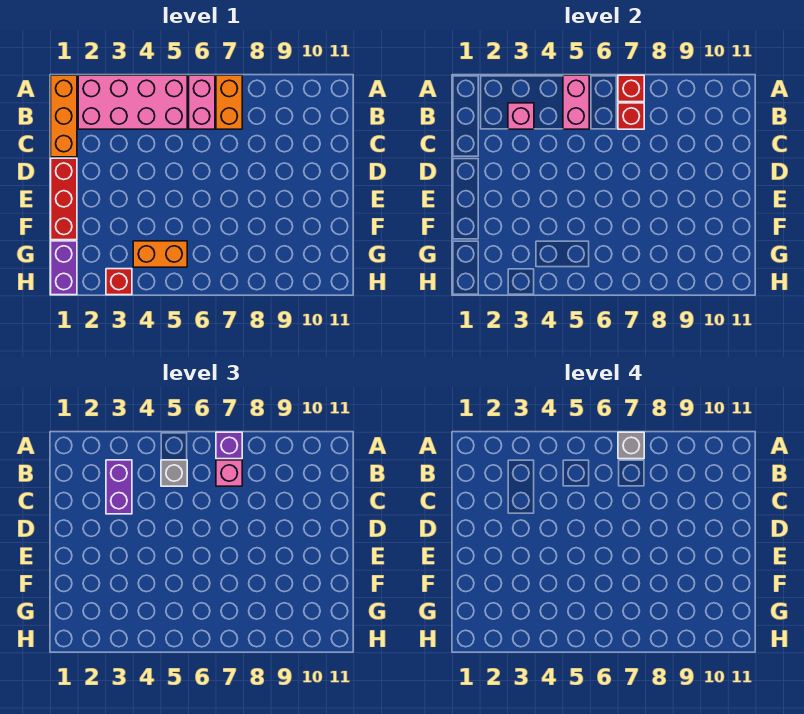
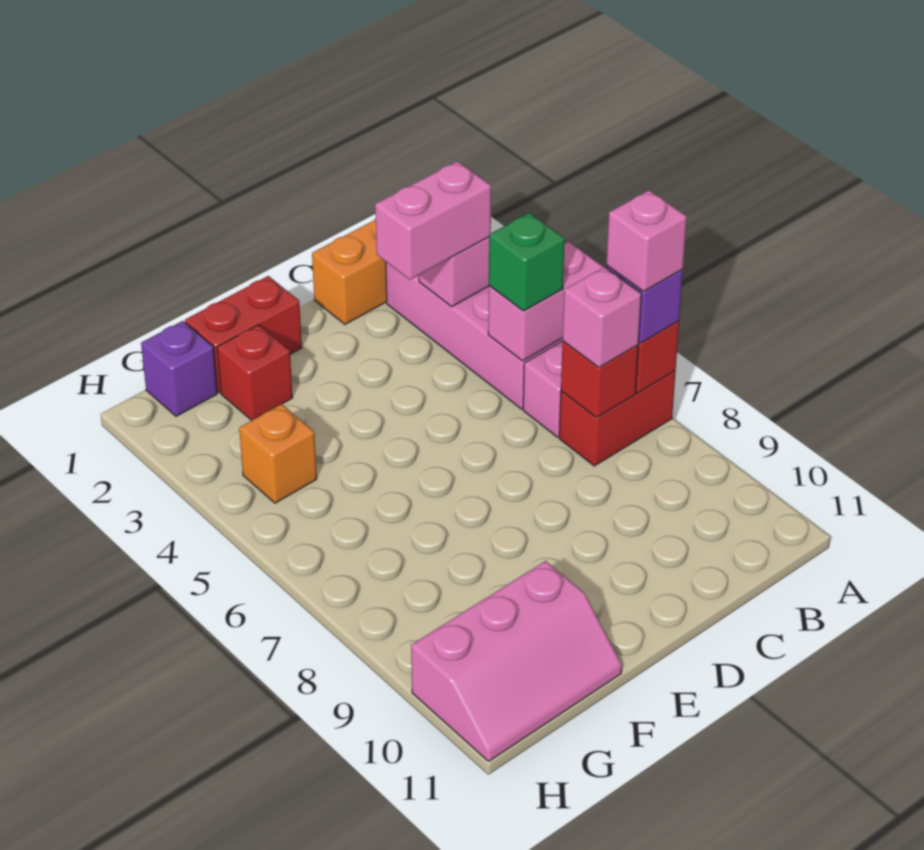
orange brick A7:B7 level 1 -> red brick A7:B7 level 1
grey brick A7 level 4 -> pink brick A7 level 4
purple brick B3:C3 level 3 -> pink brick B3:C3 level 3
grey brick B5 level 3 -> green brick B5 level 3
red brick D1:F1 level 1 -> red brick E1:F1 level 1
none -> pink slope F10:H11 level 1 top 10
purple brick G1:H1 level 1 -> purple brick G1 level 1
orange brick G4:G5 level 1 -> orange brick G4 level 1
red brick H3 level 1 -> red brick F2 level 1

